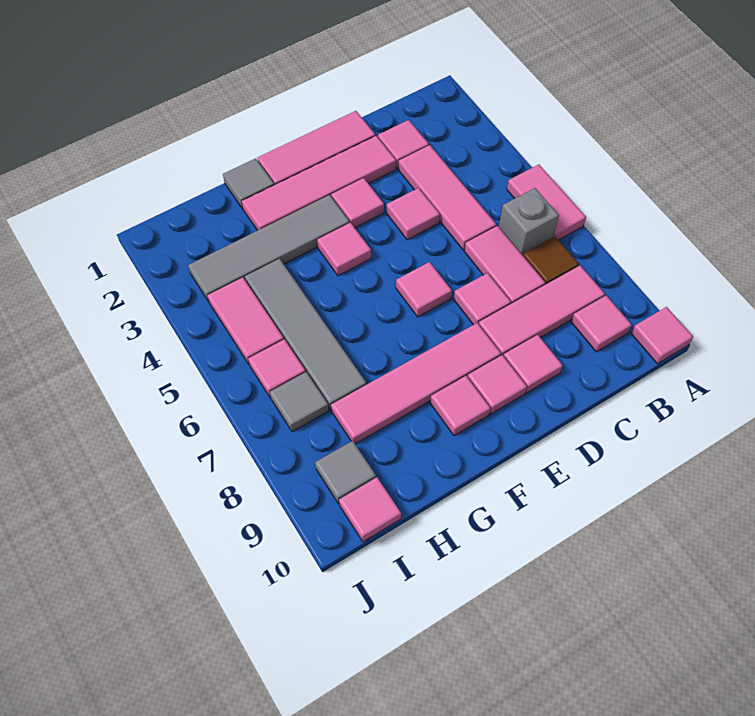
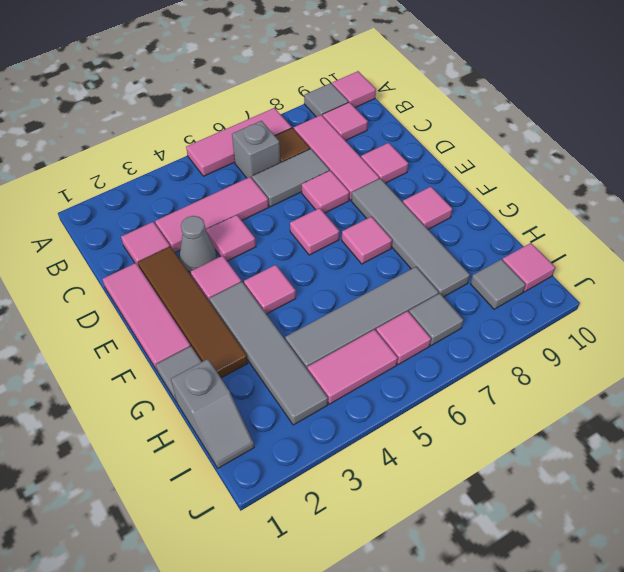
pink tile A5:A6 level 1 -> pink tile A5:A7 level 1
none -> grey tile A9 level 1
pink tile C6:C7 level 1 -> grey tile C6:C7 level 1
pink tile D2:G2 level 1 -> brown tile D2:G2 level 1
none -> grey cone D3 level 1
pink tile E8:H8 level 1 -> grey tile E8:H8 level 1
pink tile E9 level 1 -> pink tile F7 level 1
none -> grey slope H1:I1 level 1 top H

